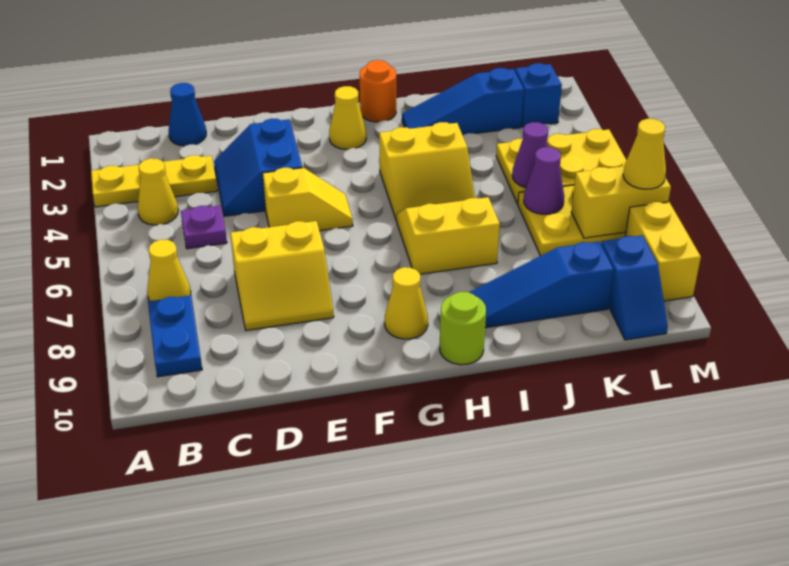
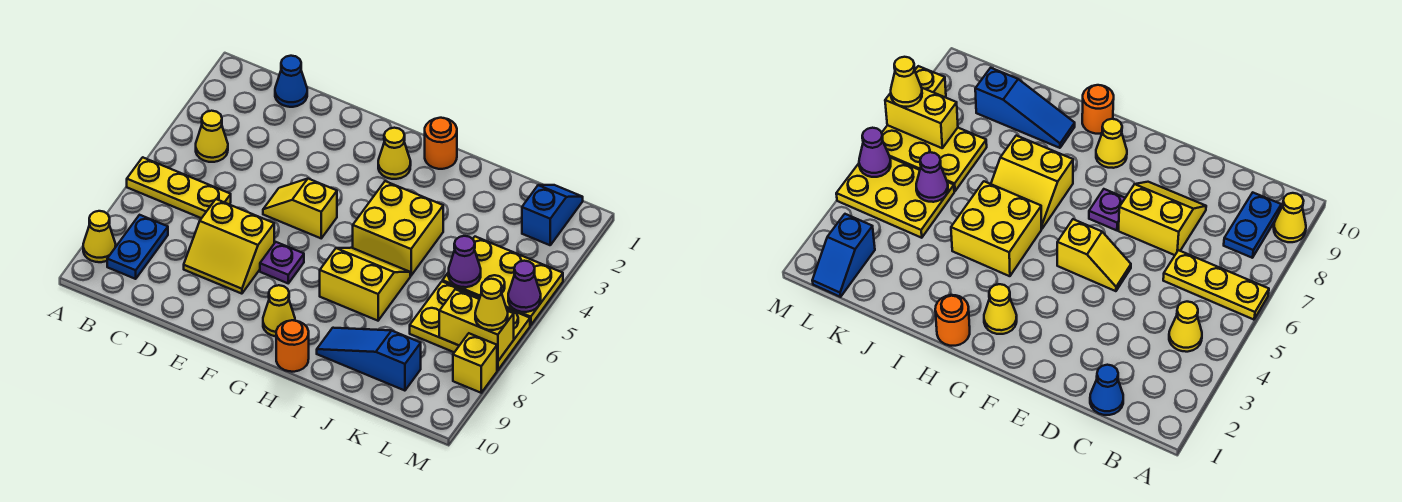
yellow plate A3:C3 level 1 -> yellow plate A6:C6 level 1
yellow cone B7 level 1 -> yellow cone A9 level 1
purple plate C5 level 1 -> purple plate F7 level 1
blue slope D3:E4 level 1 top E -> none
yellow slope E5:F5 level 1 top E -> yellow slope E5:F5 level 1 top F
yellow slope H4:I5 level 1 top 4 -> yellow brick H4:I5 level 1
lime round brick H10 level 1 -> orange round brick H10 level 1
blue slope I2:K2 level 1 top K -> none
purple cone K6 level 2 -> purple cone M5 level 2
blue slope L9:L10 level 1 top 9 -> none
yellow brick M8:M9 level 1 -> yellow brick M8 level 1

